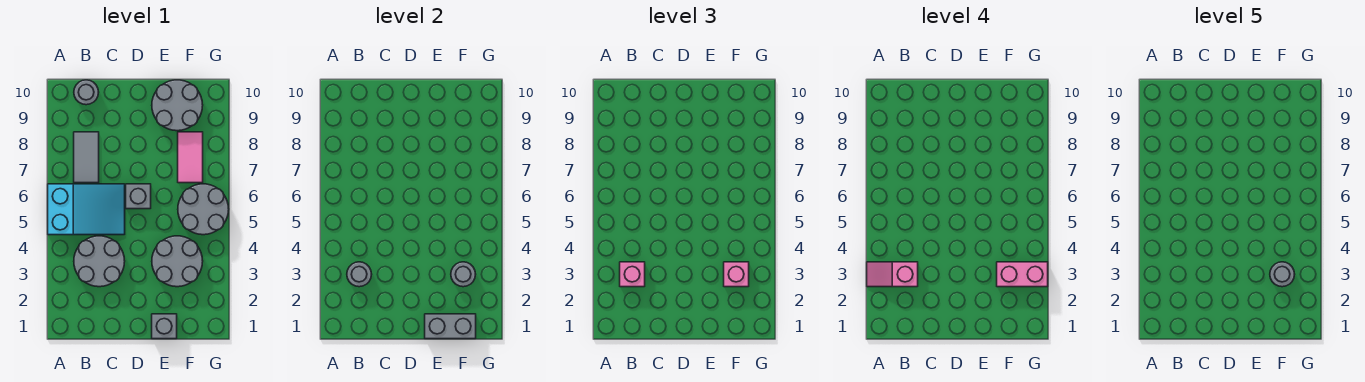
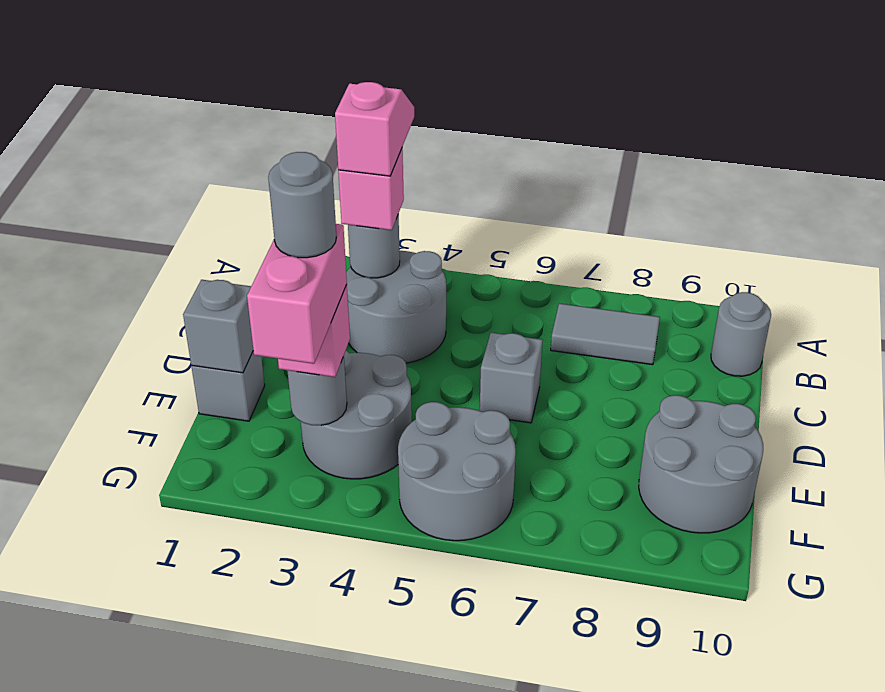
cyan slope A5:C6 level 1 top A -> none
grey brick E1:F1 level 2 -> grey brick E1 level 2
pink tile F7:F8 level 1 -> none

